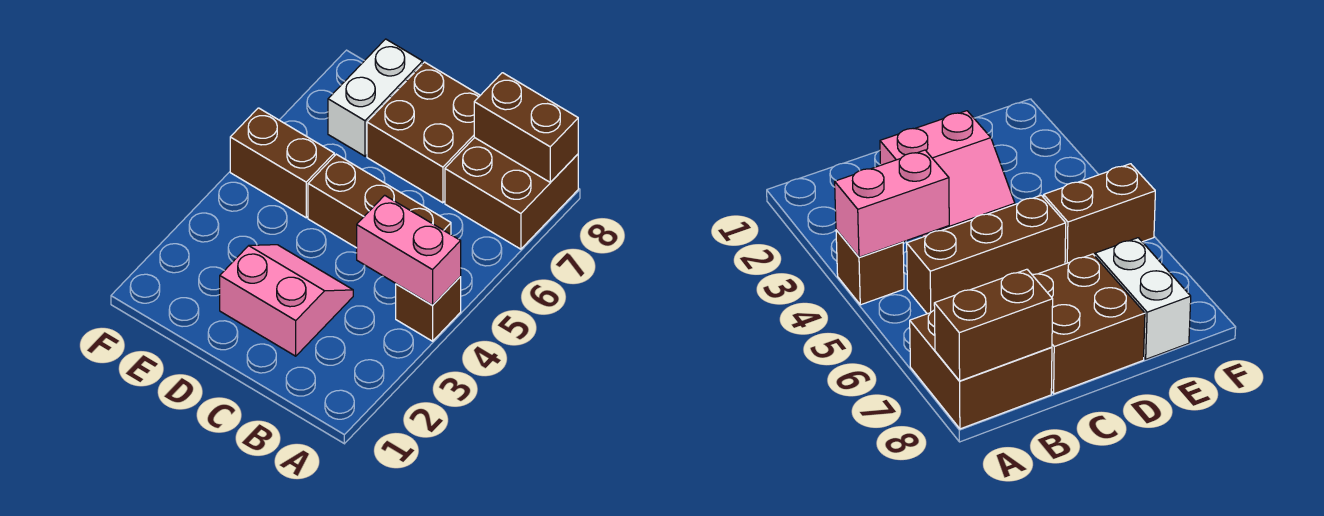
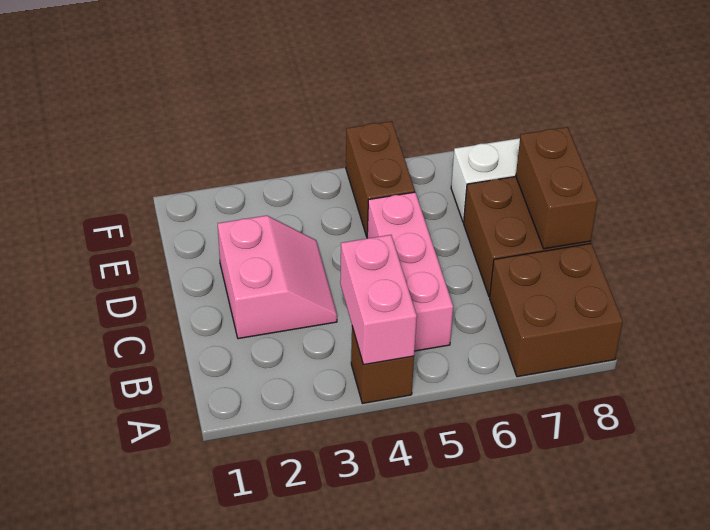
brown brick A8:B8 level 2 -> brown brick C8:D8 level 2
brown brick B5:D5 level 1 -> pink brick B5:D5 level 1

